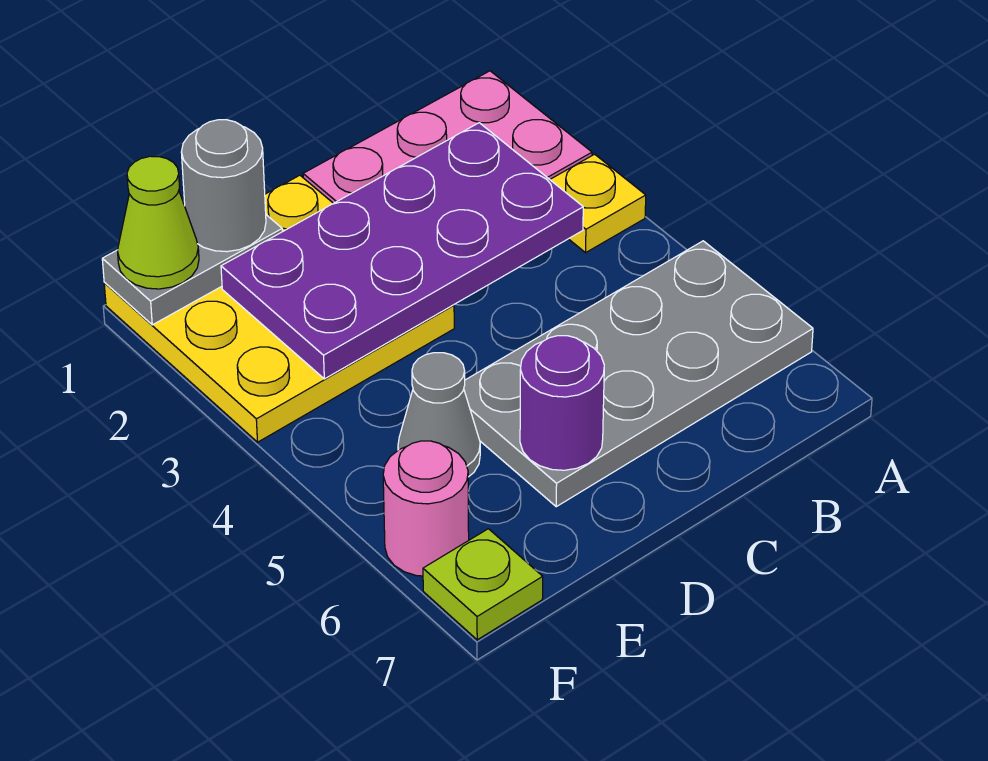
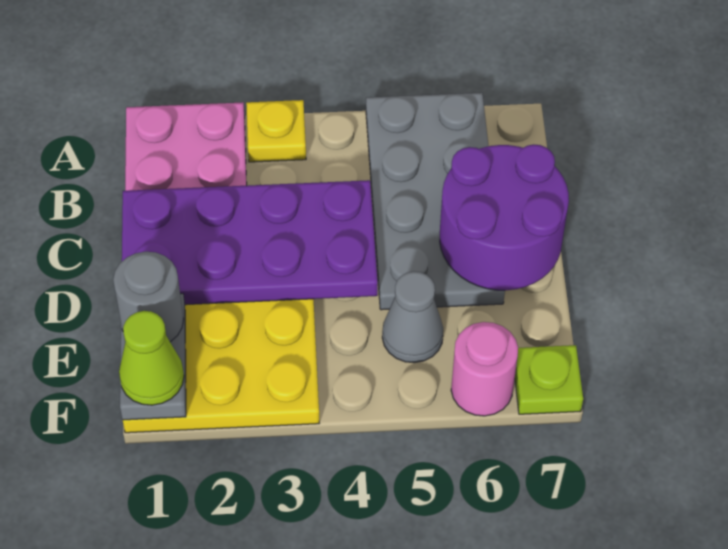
purple plate B2:E3 level 2 -> purple plate C1:D4 level 2
purple round brick D6 level 2 -> purple round brick C6:D7 level 2

